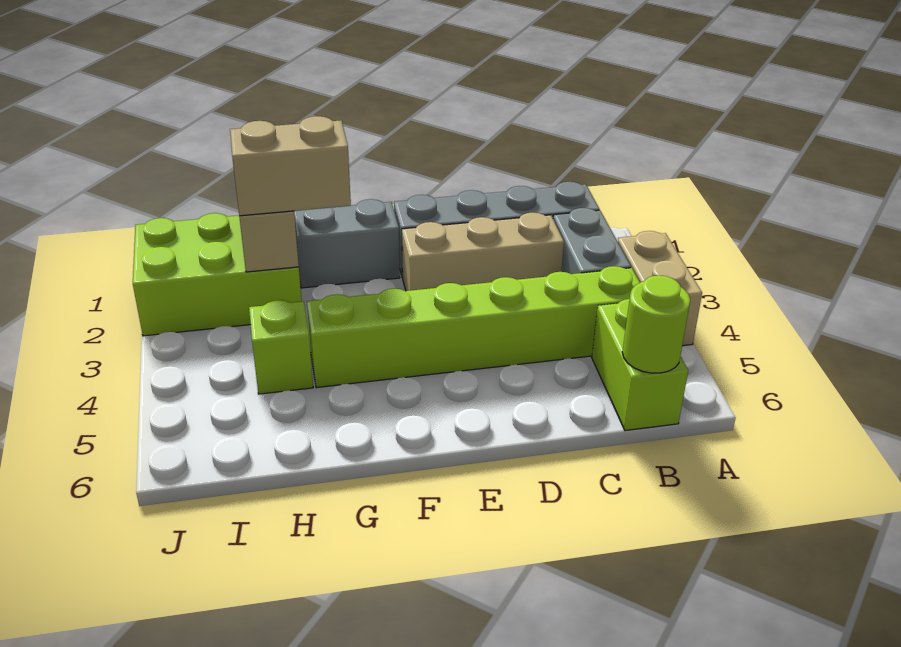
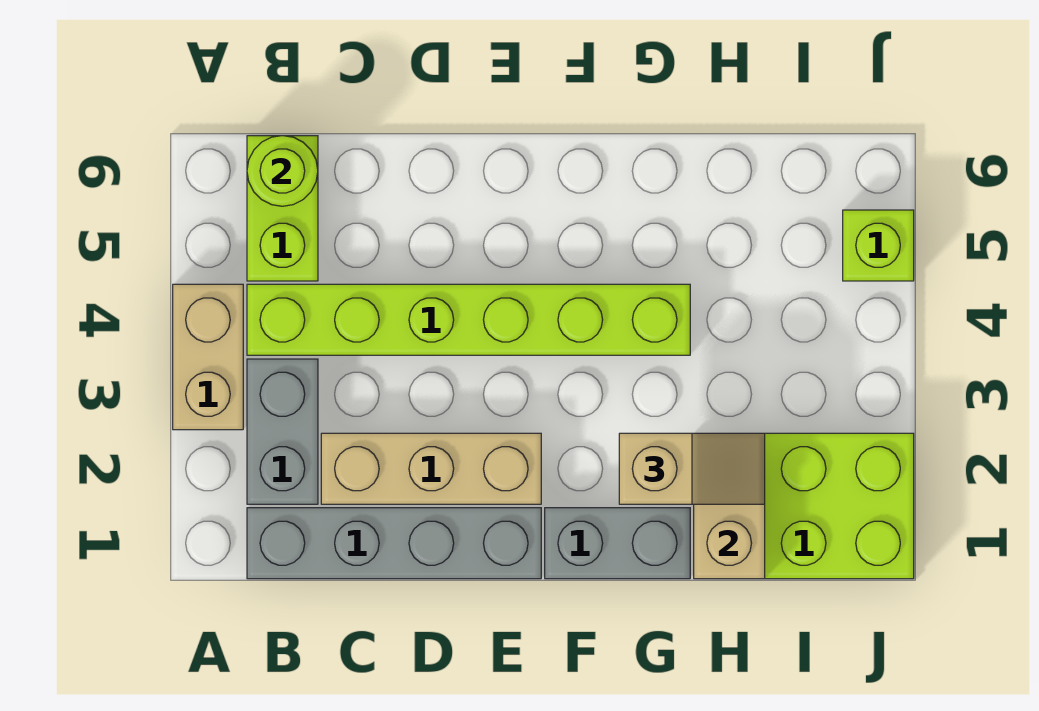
tan brick G2:H2 level 3 -> tan slope G2:H2 level 3 top G
lime brick H4 level 1 -> lime brick J5 level 1

